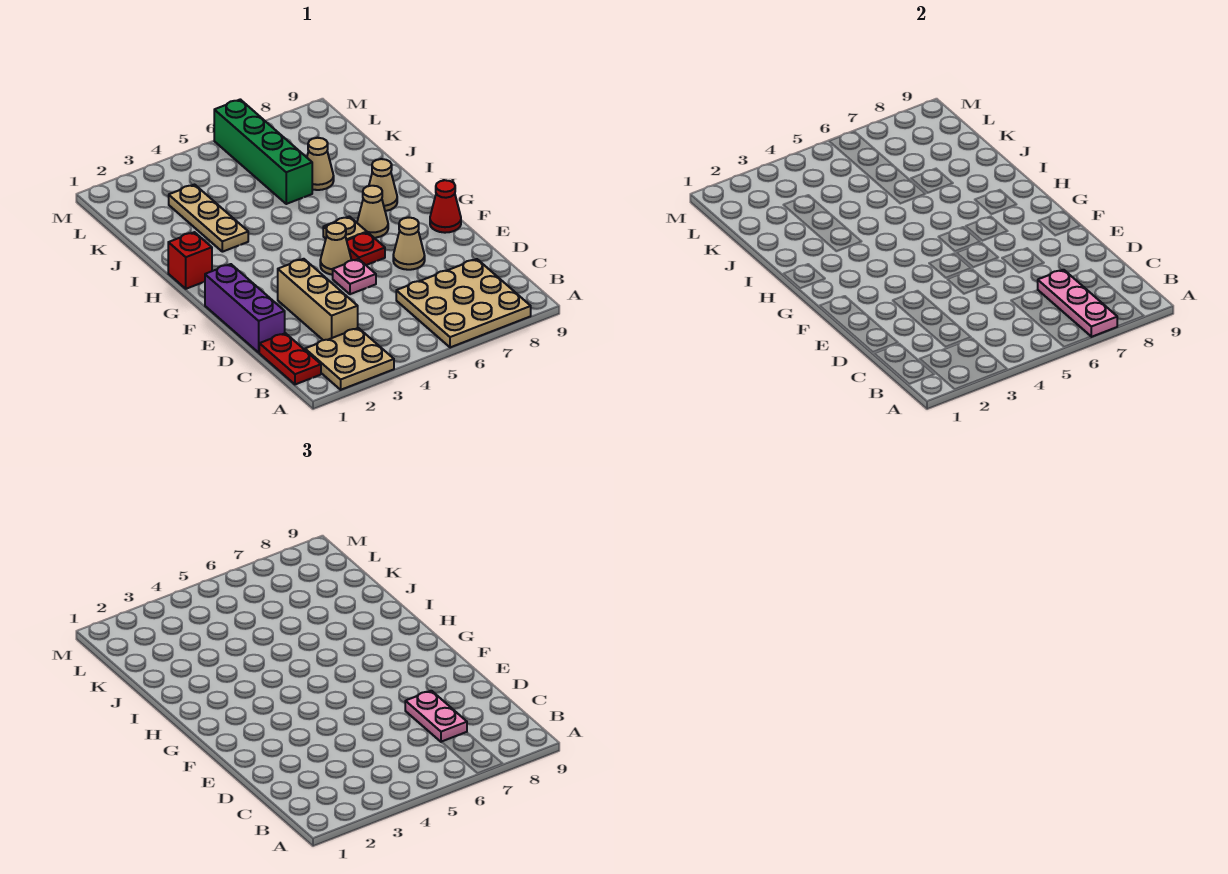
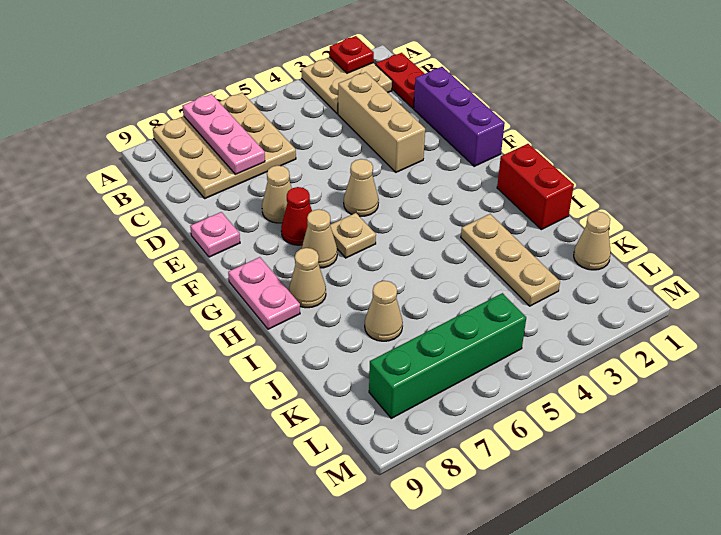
pink plate C7:D7 level 3 -> pink plate G9:H9 level 1
pink plate E5 level 1 -> pink plate E9 level 1
red plate F6 level 1 -> red plate A2 level 2
red cone F9 level 1 -> red cone F7 level 1
red brick H1 level 1 -> red brick H1:I1 level 1
green brick J6:M6 level 1 -> green brick L5:L8 level 1
none -> tan cone K1 level 1

